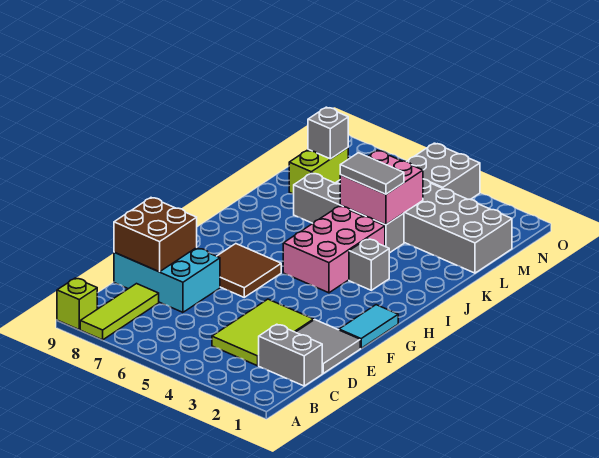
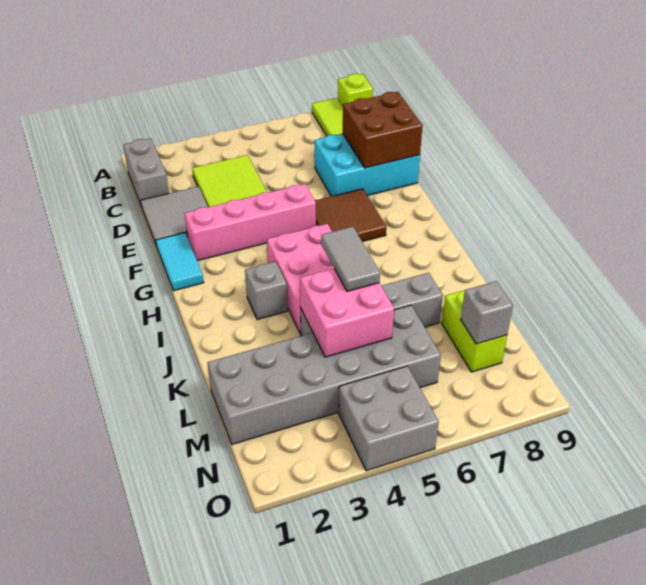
grey brick C1:C2 level 1 -> grey brick B1:C1 level 1
none -> pink brick F2:F5 level 1
grey tile K4:K5 level 3 -> grey tile J5:K5 level 3

